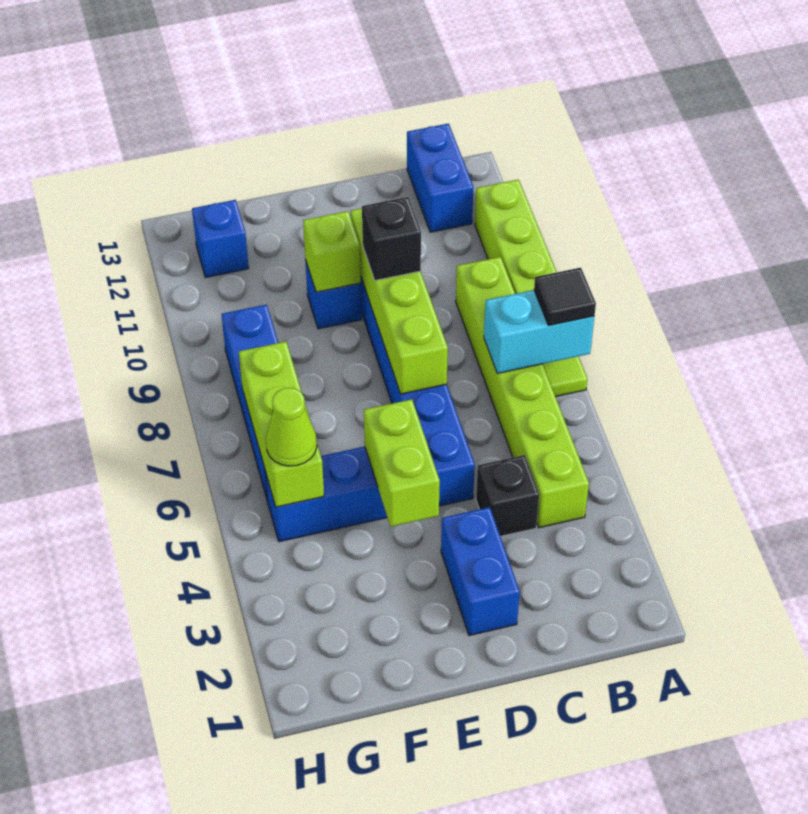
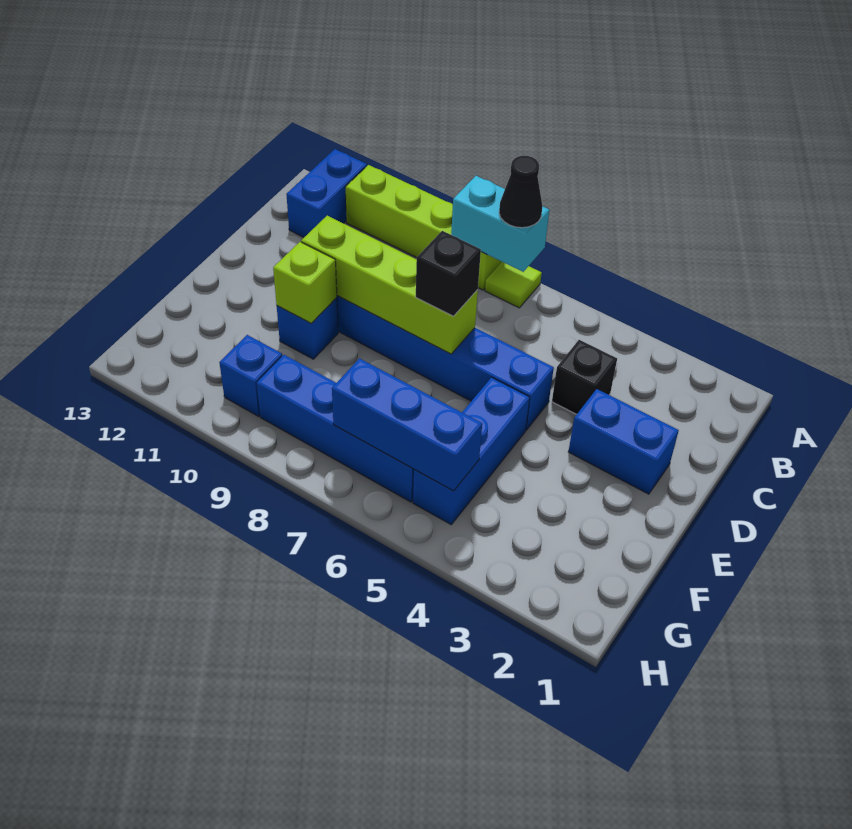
cyan brick A7:B7 level 2 -> cyan brick A7:A8 level 2
black tile A7 level 3 -> black cone A7 level 3
lime brick B4:B9 level 1 -> none
blue brick B12:B13 level 1 -> blue brick A12:B12 level 1
black brick D9 level 3 -> black brick D7 level 3
lime brick E4:E5 level 2 -> none
lime brick G5:G7 level 2 -> blue brick G5:G7 level 2
lime cone G5 level 3 -> none
blue brick G12 level 1 -> blue brick G10 level 1

